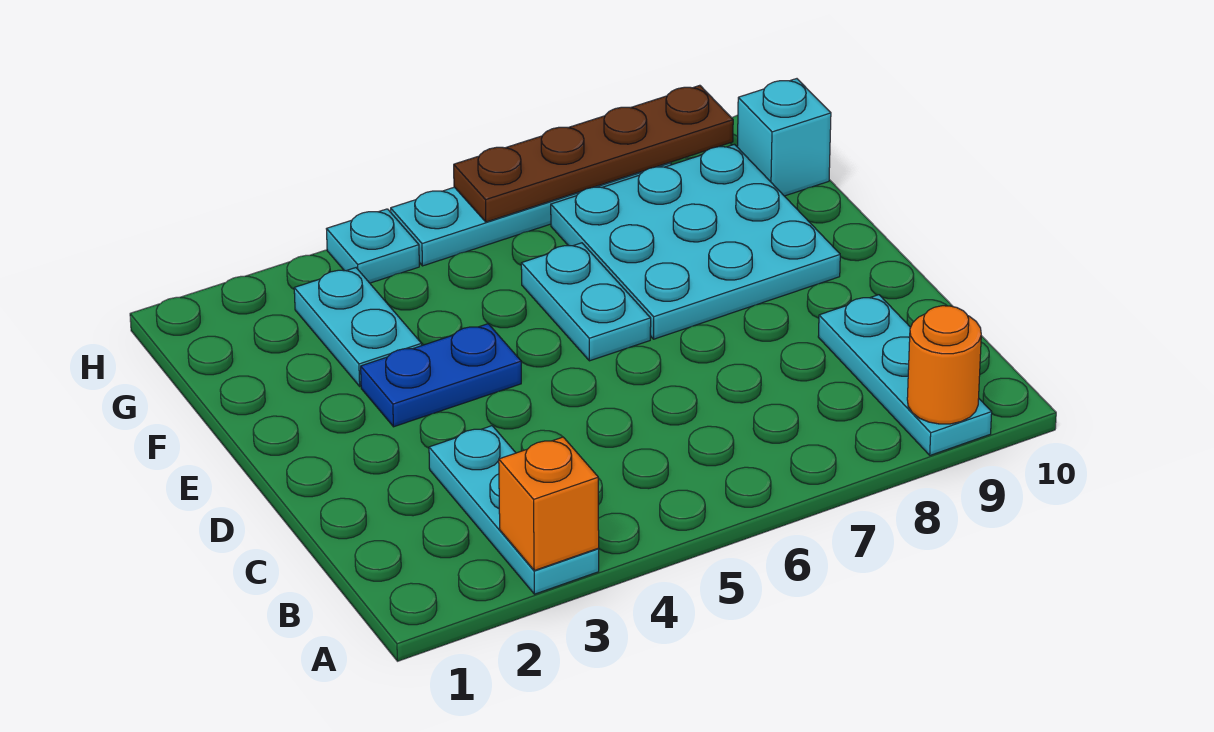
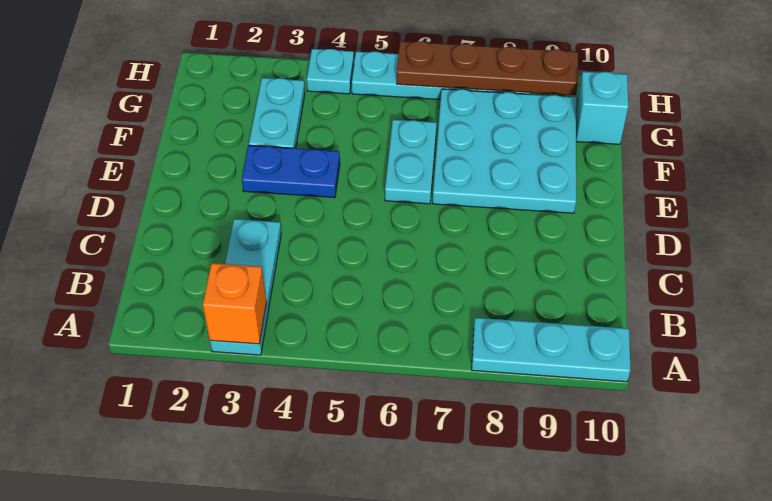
cyan plate A9:C9 level 1 -> cyan plate A8:A10 level 1
orange round brick A9 level 2 -> none

